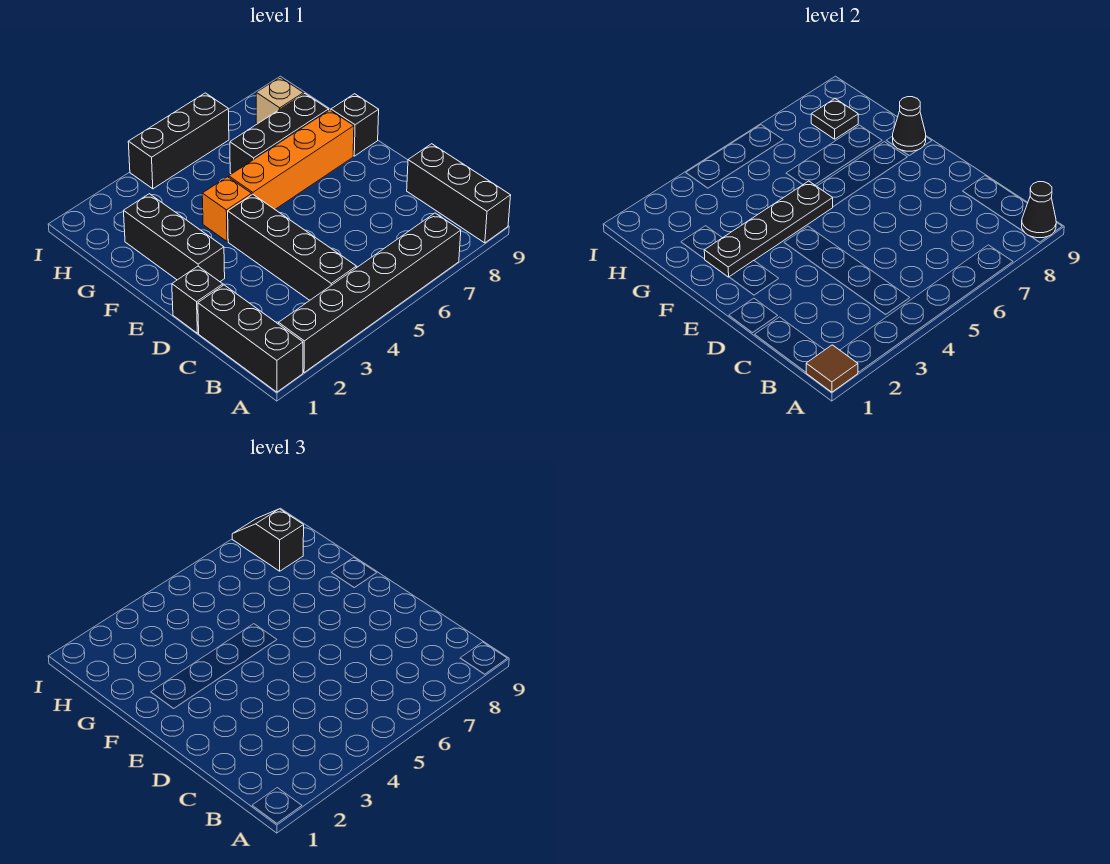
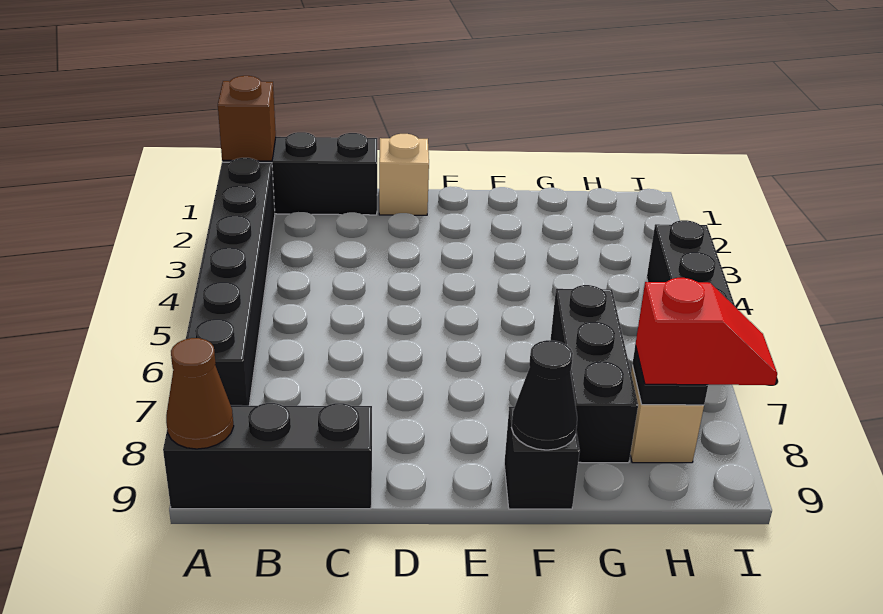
brown tile A1 level 2 -> brown brick A1 level 2
black cone A9 level 2 -> brown cone A9 level 2
black brick B4:E4 level 1 -> none
black brick D1 level 1 -> tan brick D1 level 1
black brick E2:G2 level 1 -> none
black plate F2:F5 level 2 -> none
orange brick F4 level 1 -> none
orange brick F5:F8 level 1 -> none
black slope H8:I8 level 3 top H -> red slope H8:I8 level 3 top H

